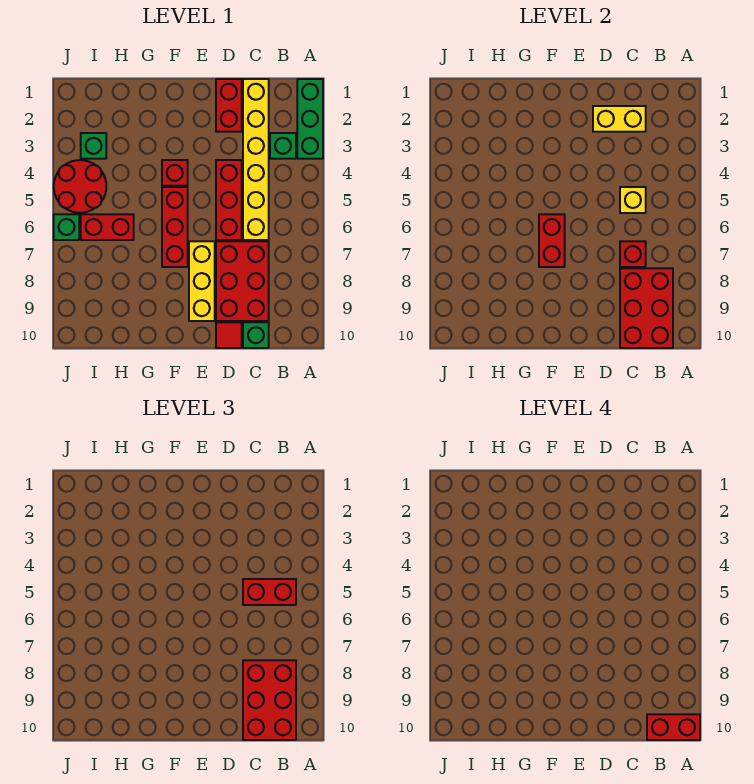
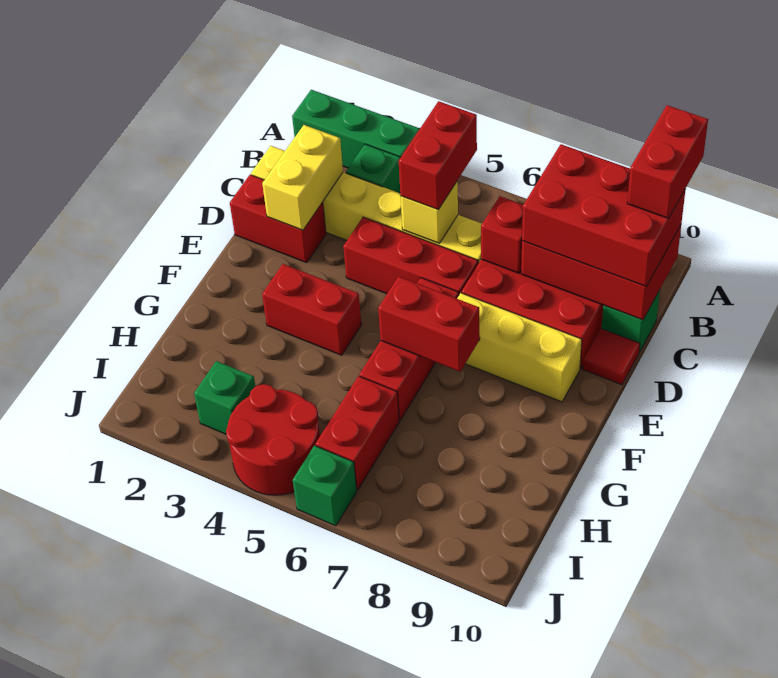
red brick F4 level 1 -> red brick F3:F4 level 1
red brick F5:F7 level 1 -> red brick E6:G6 level 1

